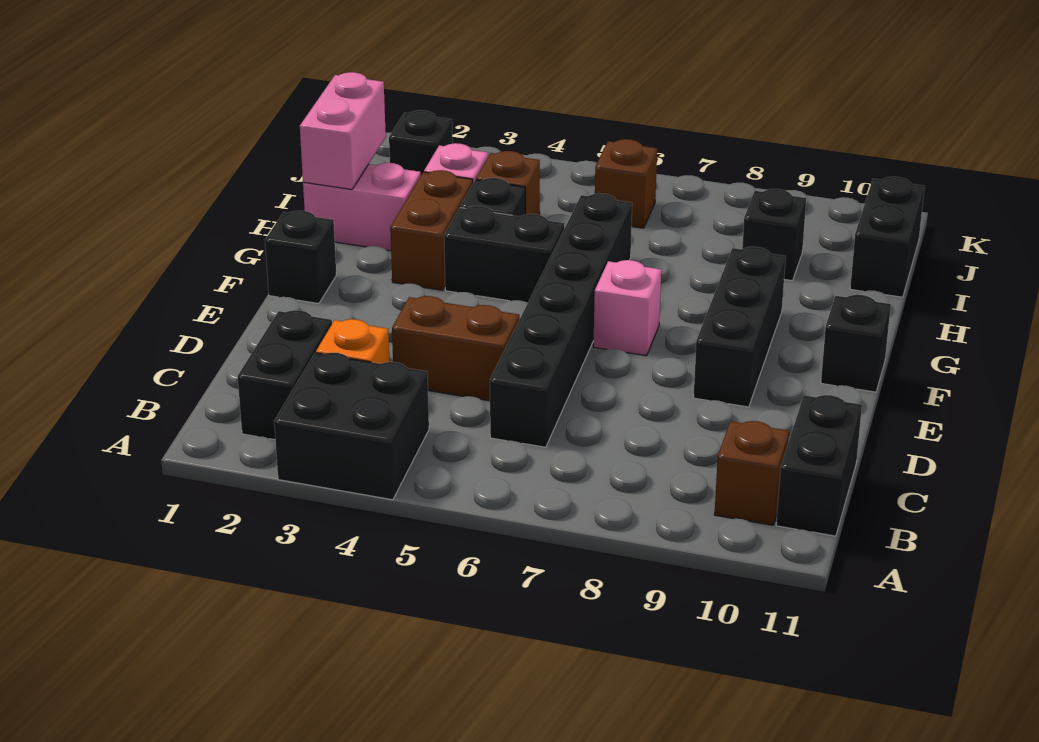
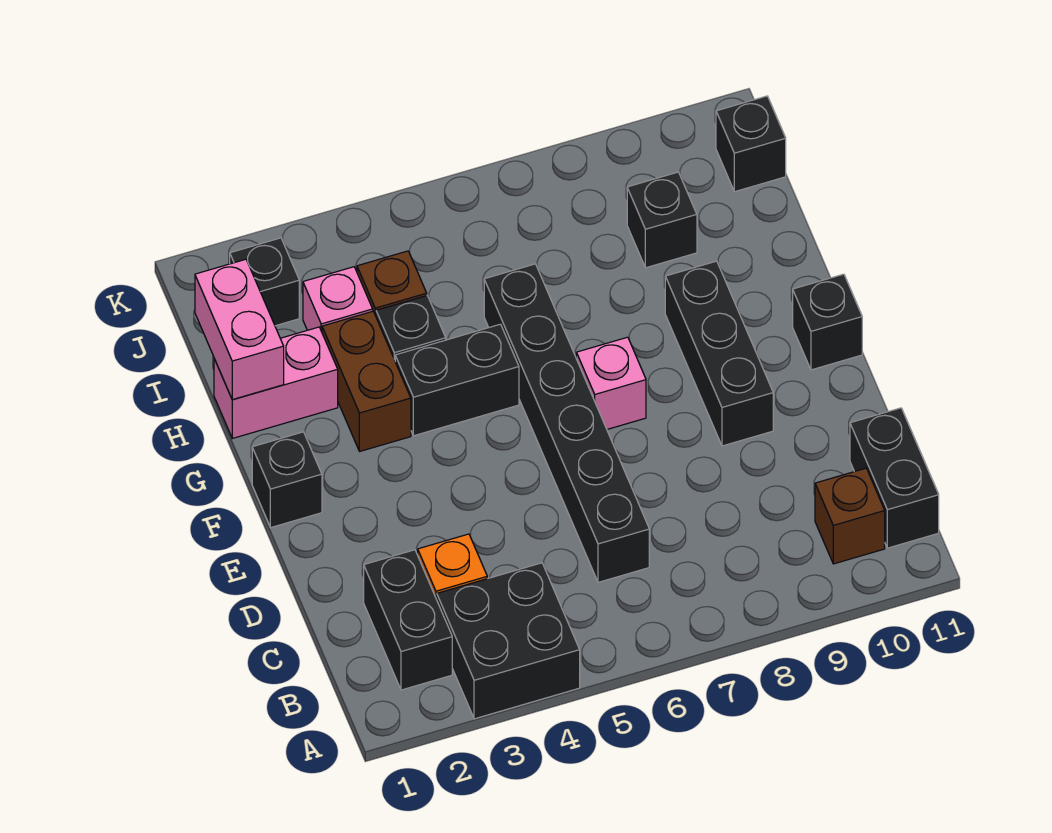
brown brick D4:D5 level 1 -> none
black brick I11:J11 level 1 -> black brick J11 level 1
brown brick J6 level 1 -> none

